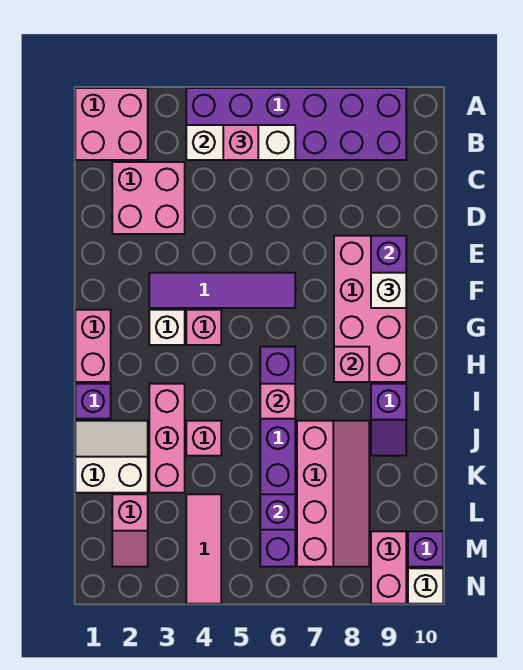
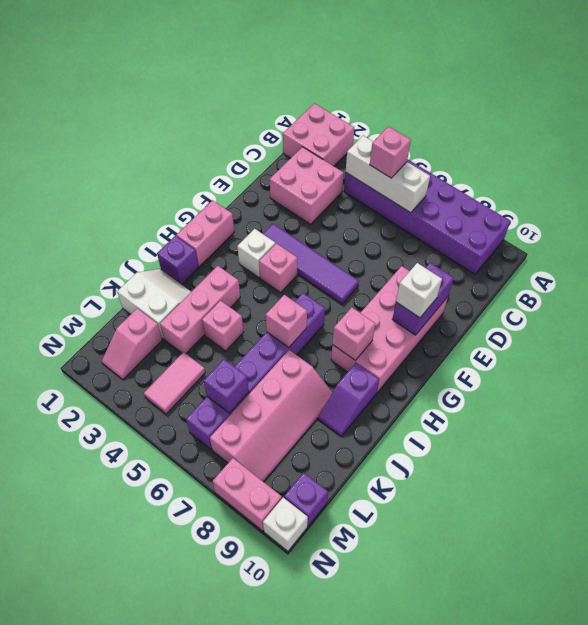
pink tile L4:N4 level 1 -> pink tile L4:M4 level 1
pink brick M9:N9 level 1 -> pink brick N8:N9 level 1

